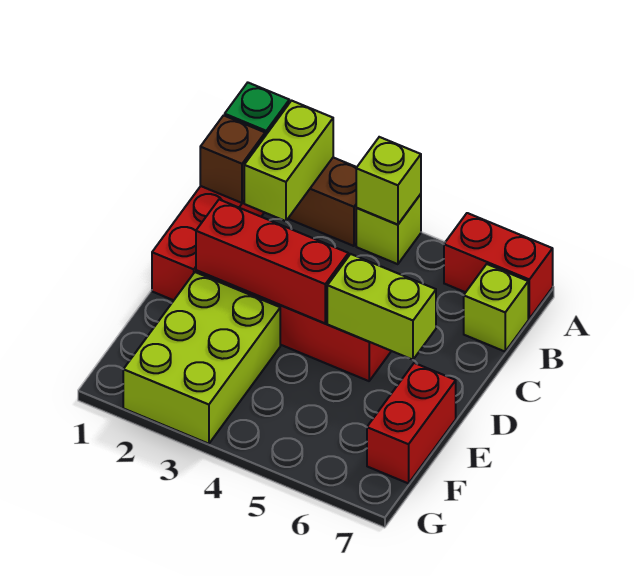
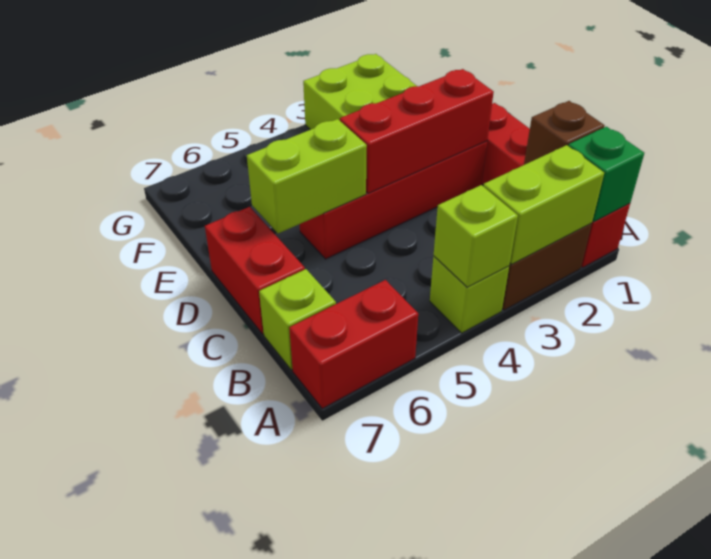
lime brick A2:B2 level 2 -> lime brick A2:A3 level 2
red brick E7:F7 level 1 -> red brick C7:D7 level 1

